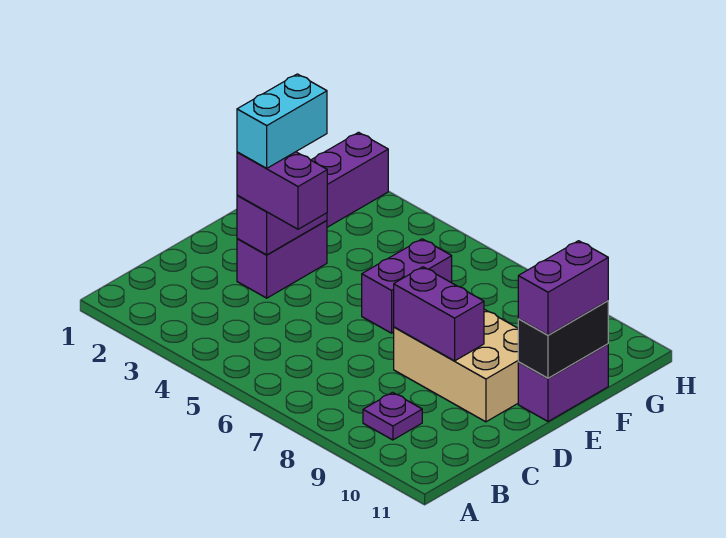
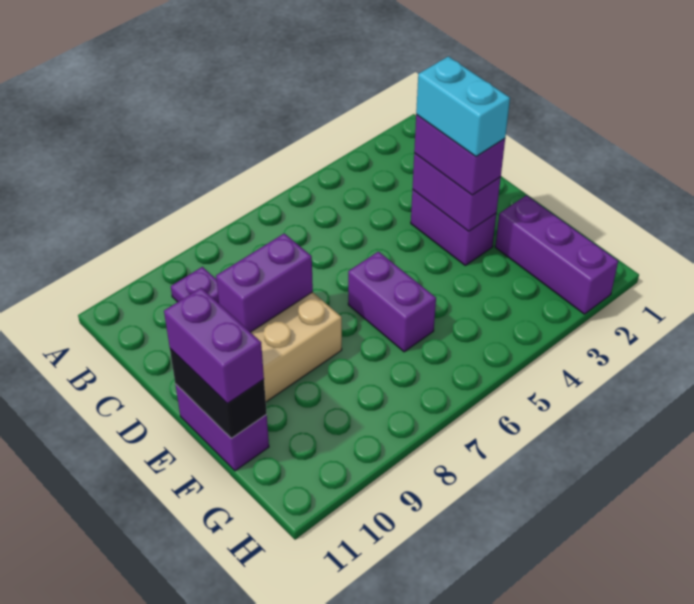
purple brick D3:D4 level 3 -> purple brick D3:E3 level 3

